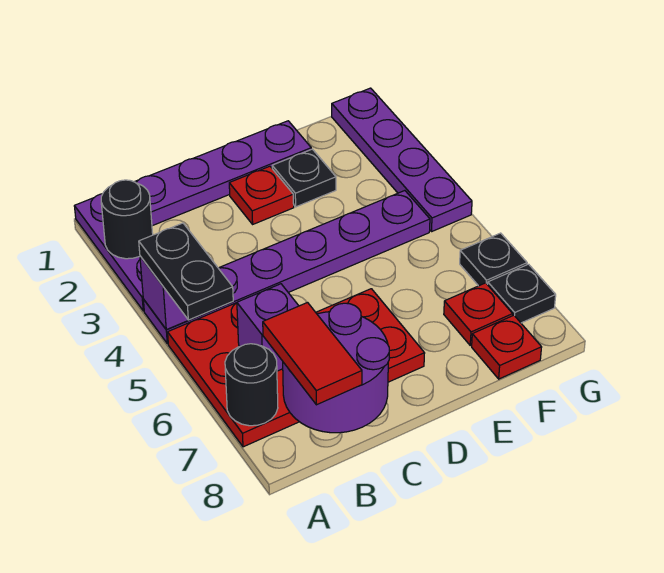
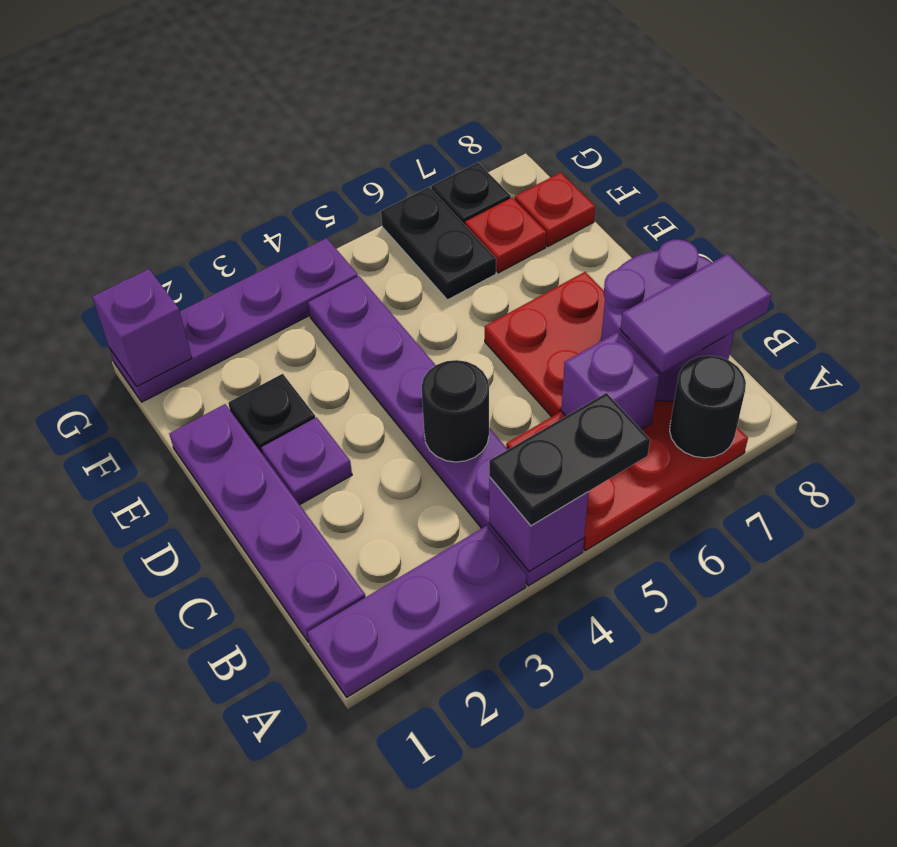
black round brick A2 level 2 -> black round brick C4 level 2
red tile B7:B8 level 3 -> purple tile B7:B8 level 3
red plate D2 level 1 -> purple plate D2 level 1
none -> purple brick G1 level 2
black plate G6 level 1 -> black plate F6:G6 level 1

